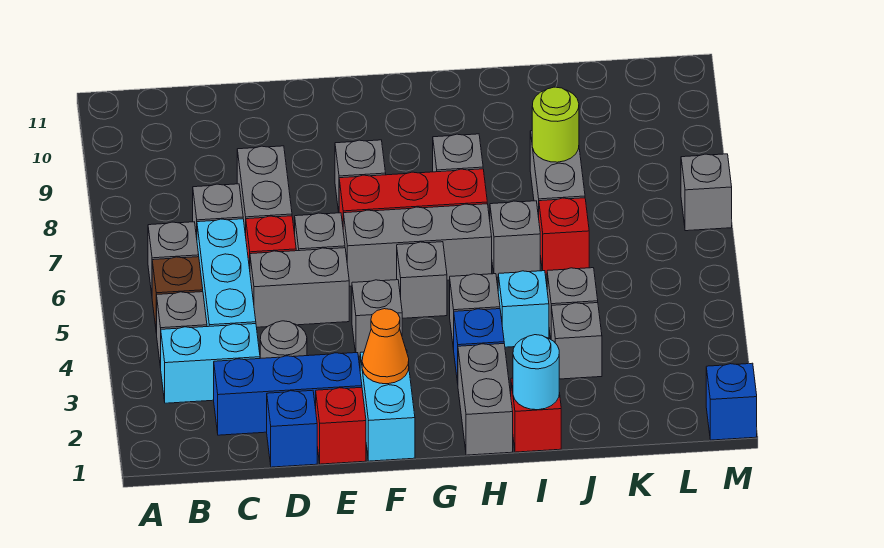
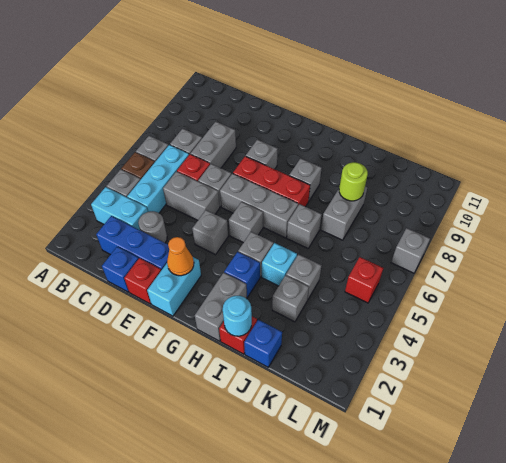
red brick J6 level 1 -> red brick L5 level 1
blue brick M1 level 1 -> blue brick J1 level 1

